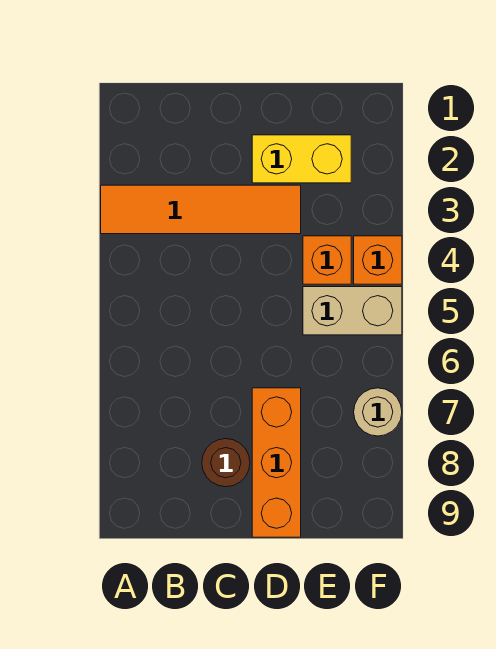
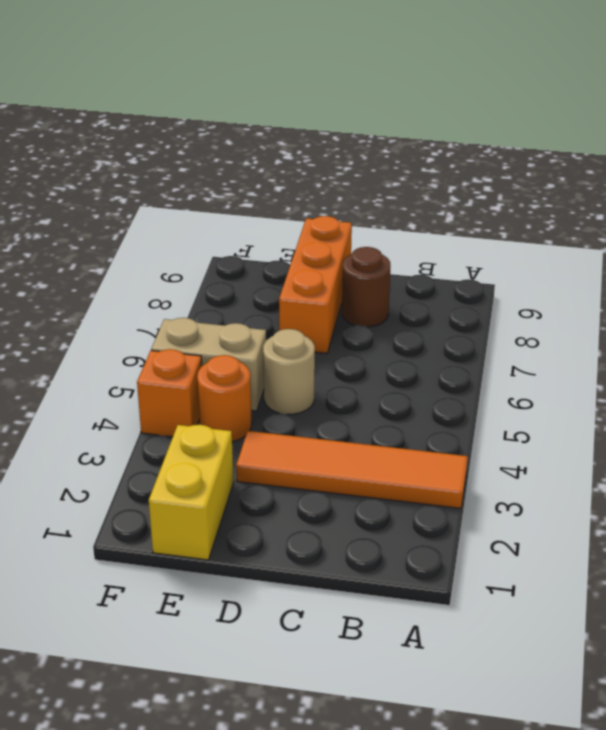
yellow brick D2:E2 level 1 -> yellow brick E1:E2 level 1
orange brick E4 level 1 -> orange round brick E4 level 1
tan round brick F7 level 1 -> tan round brick D5 level 1

